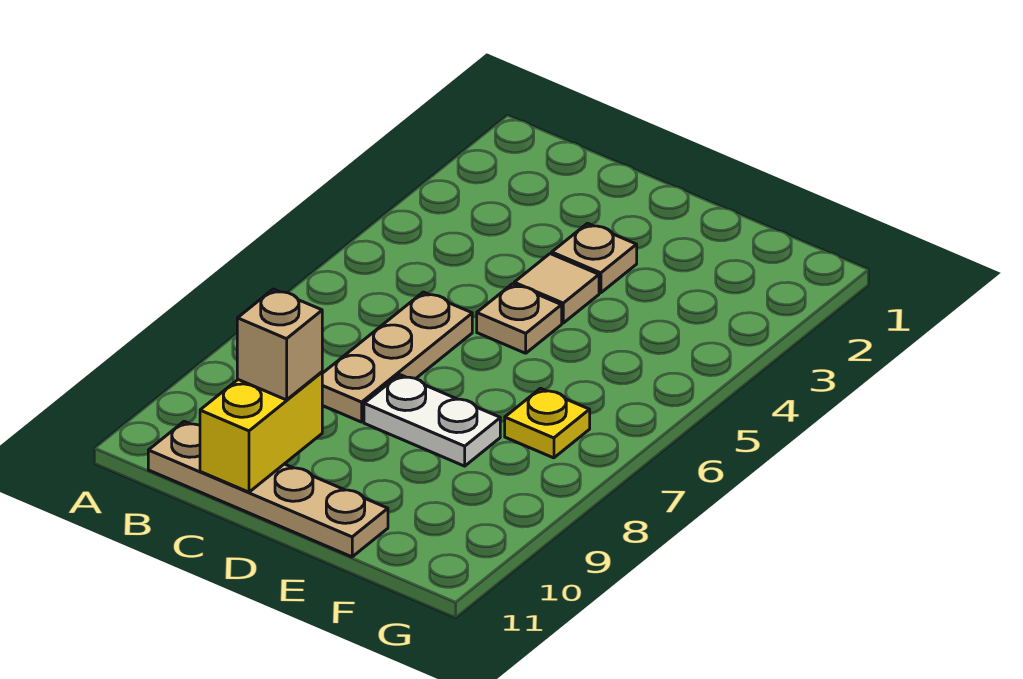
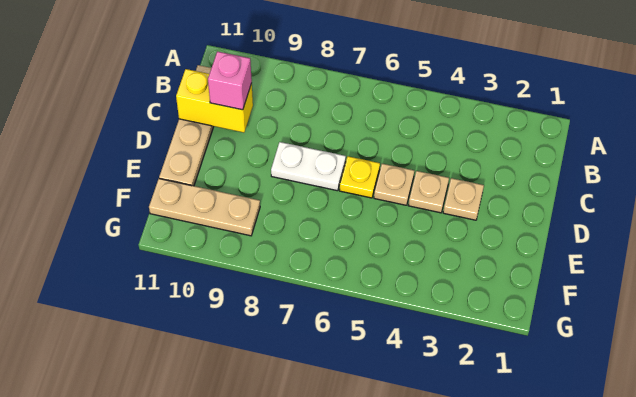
tan plate C6:C8 level 1 -> tan plate F9:F11 level 1
tan brick C10 level 3 -> pink brick C10 level 3
tan tile D4 level 1 -> tan plate D4 level 1
white plate D8:E8 level 1 -> white plate D7:D8 level 1
yellow plate F7 level 1 -> yellow plate D6 level 1

